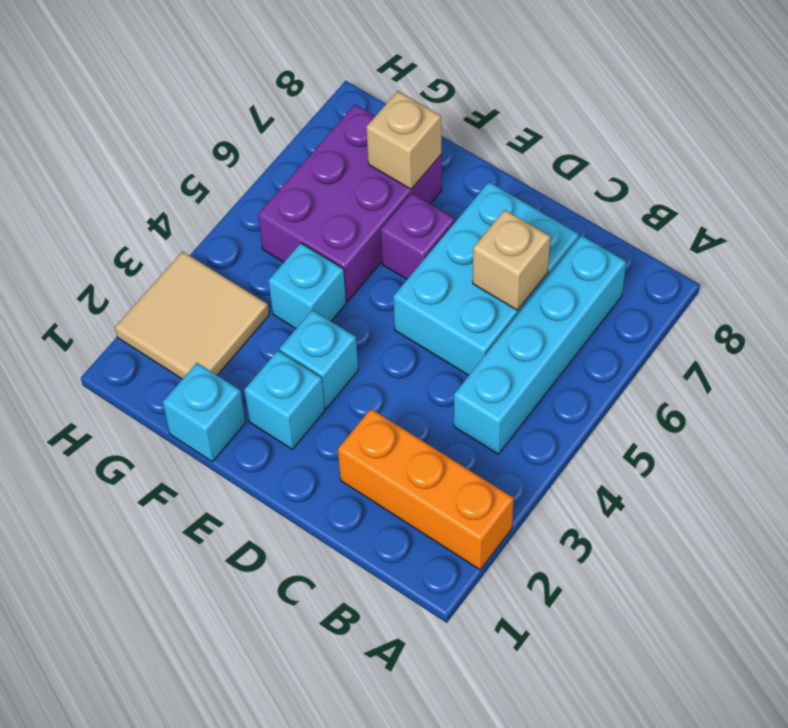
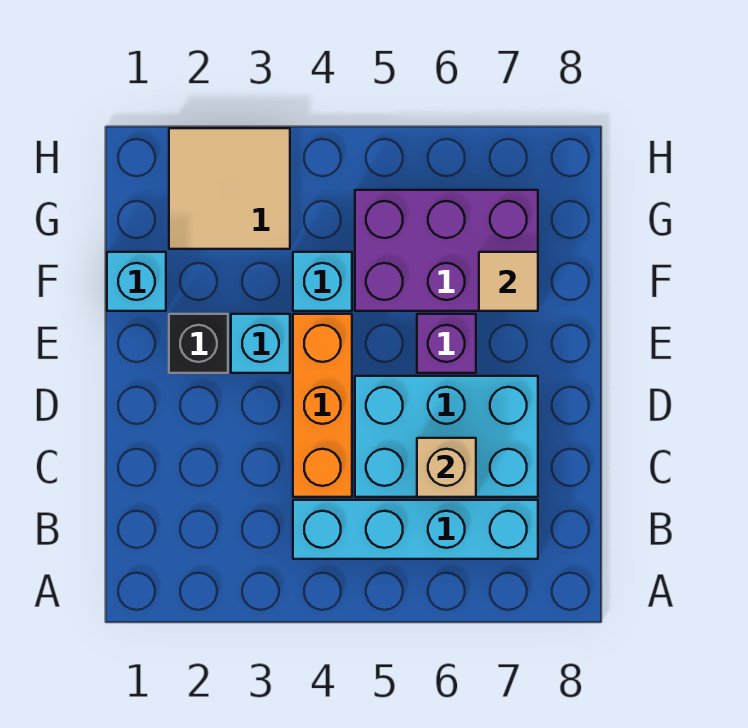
orange brick A2:C2 level 1 -> orange brick C4:E4 level 1
cyan brick E2 level 1 -> black brick E2 level 1
tan brick F7 level 2 -> tan tile F7 level 2

